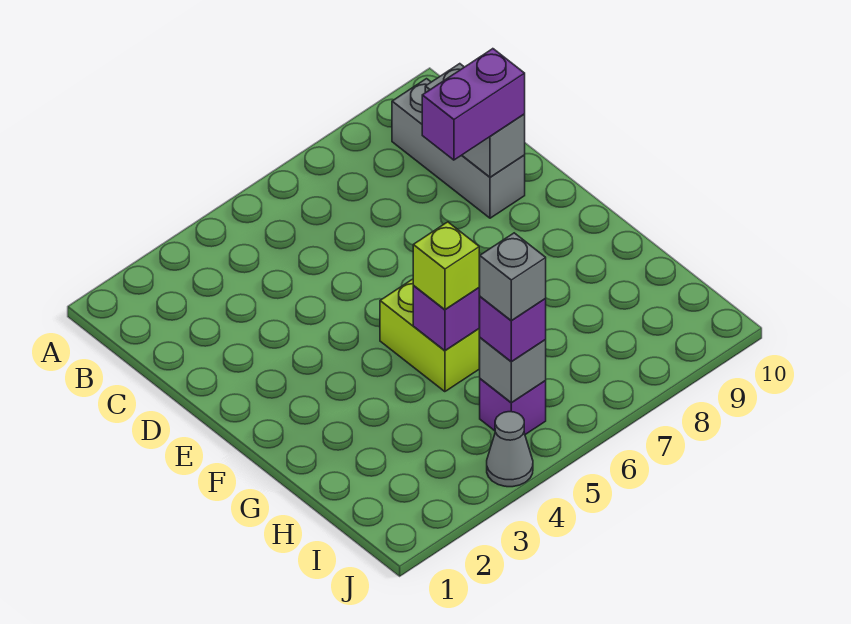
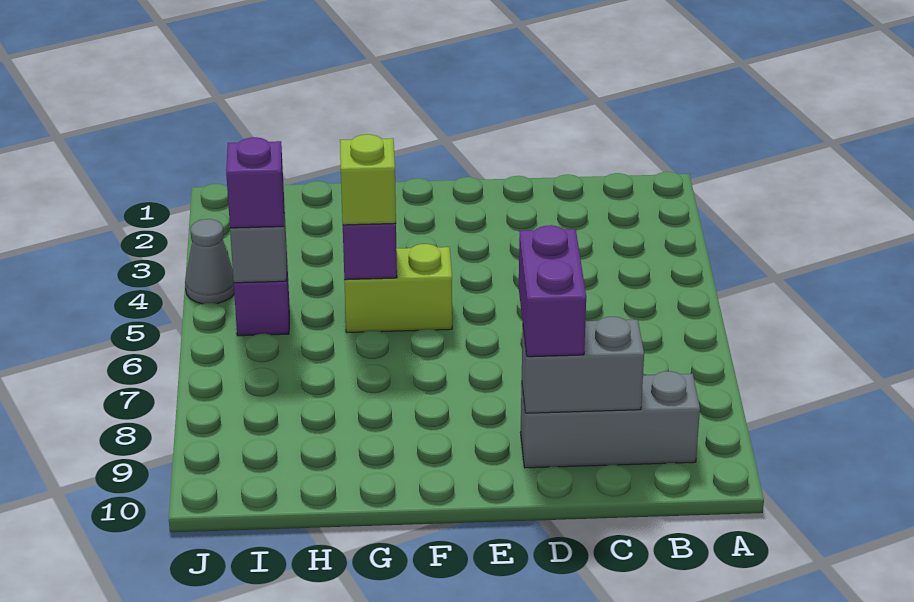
grey brick I5 level 4 -> none

